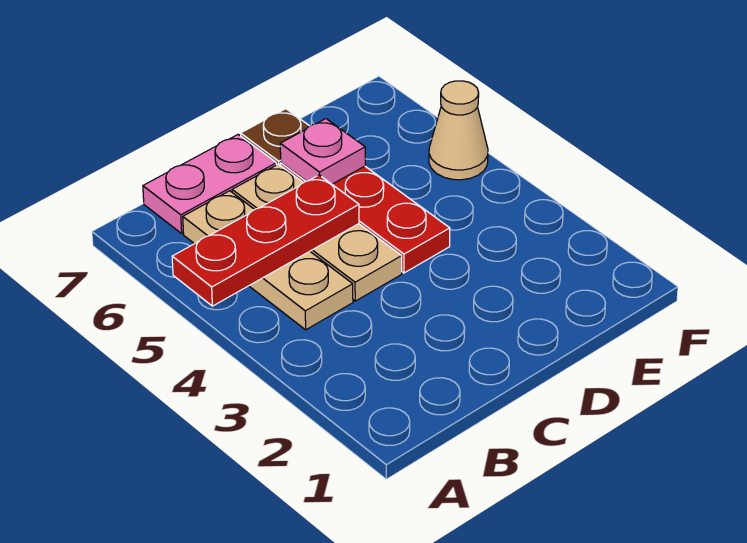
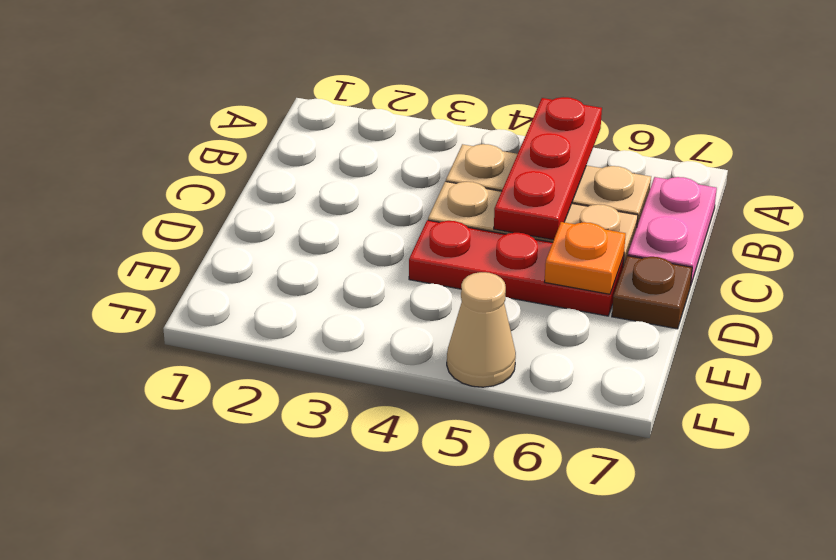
pink plate D6 level 2 -> orange plate D6 level 2

